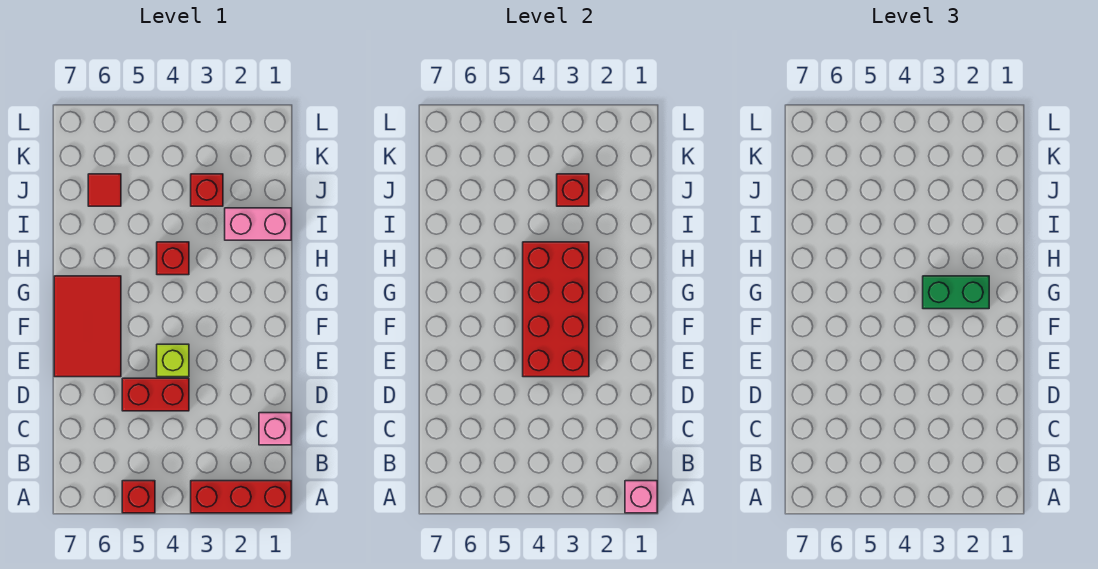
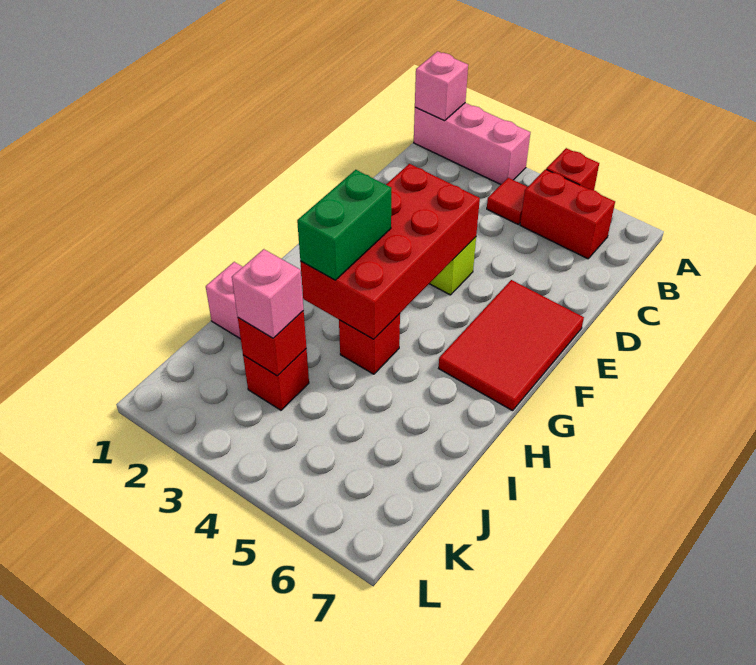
red brick A1:A3 level 1 -> pink brick A1:A3 level 1
pink brick C1 level 1 -> pink brick J3 level 3
red brick D4:D5 level 1 -> red brick B5:B6 level 1
green brick G2:G3 level 3 -> green brick G3:H3 level 3
red tile J6 level 1 -> red tile B4 level 1

